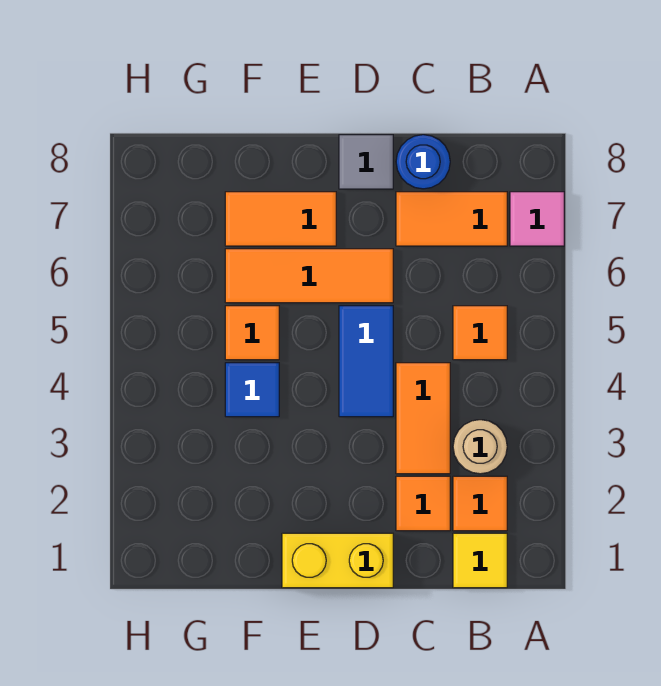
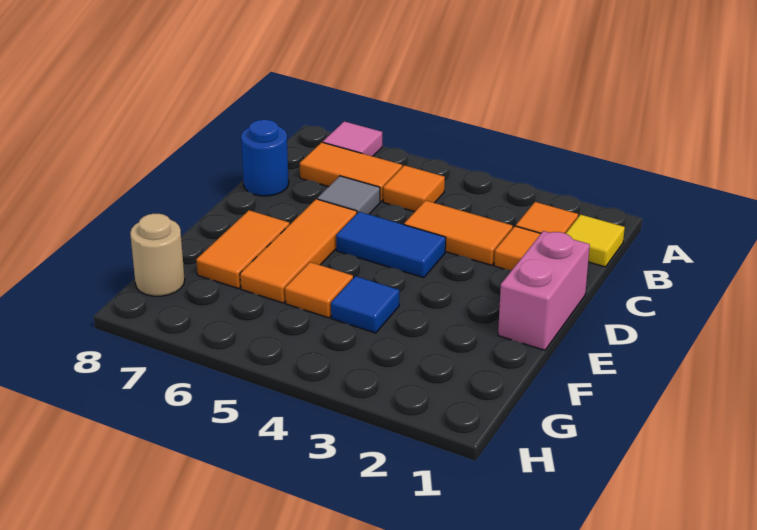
tan round brick B3 level 1 -> tan round brick G8 level 1
orange tile B7:C7 level 1 -> orange tile B6:B7 level 1
yellow brick D1:E1 level 1 -> pink brick D1:E1 level 1
grey tile D8 level 1 -> grey tile C6 level 1

